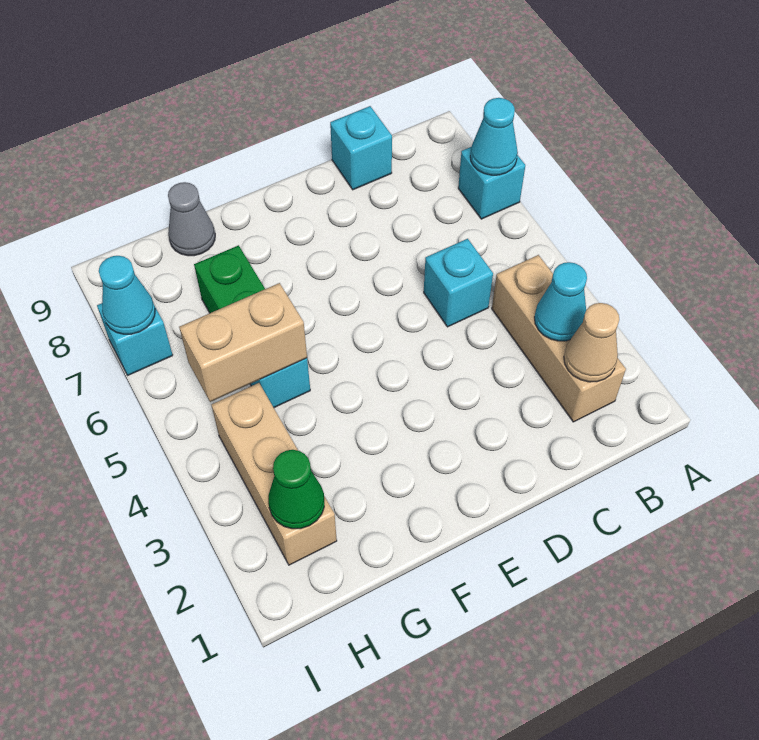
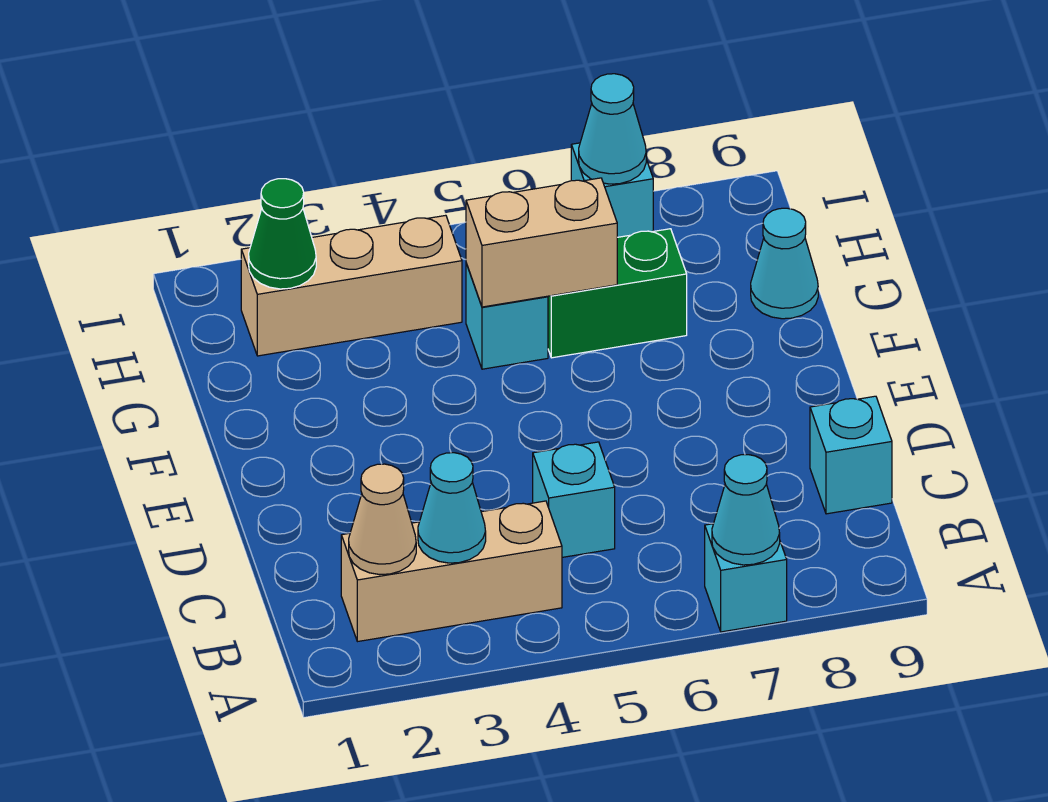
tan brick G5:H5 level 2 -> tan brick G5:G6 level 2
grey cone G9 level 1 -> cyan cone G9 level 1

